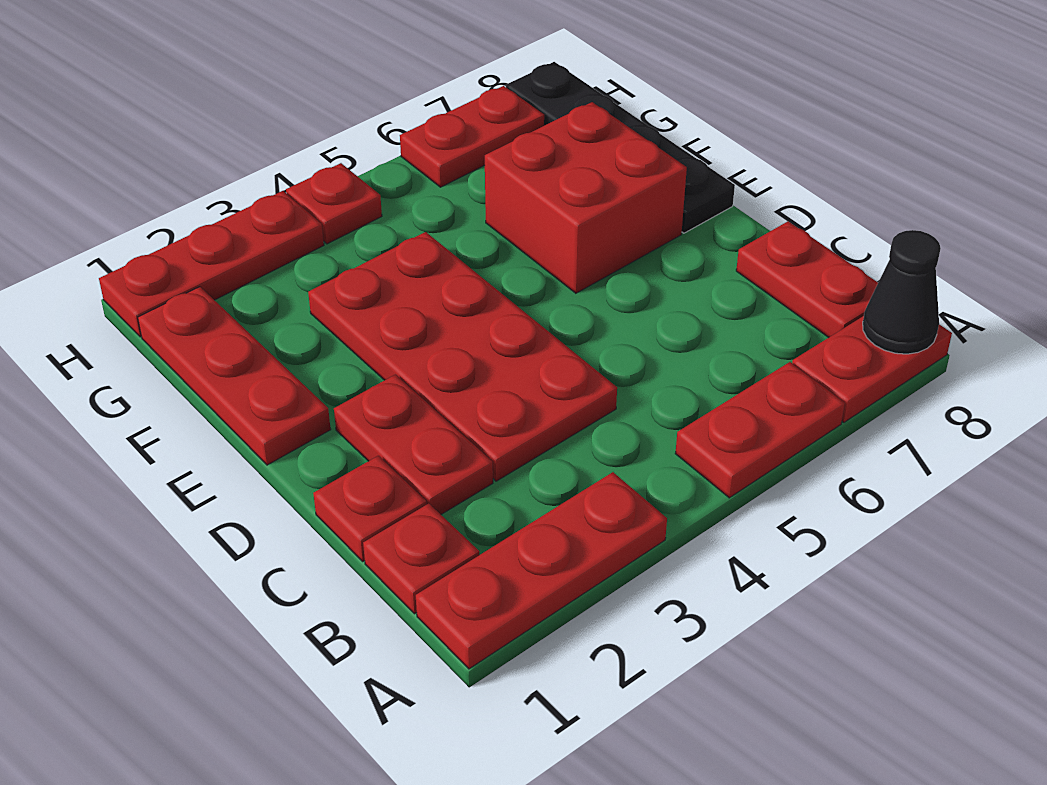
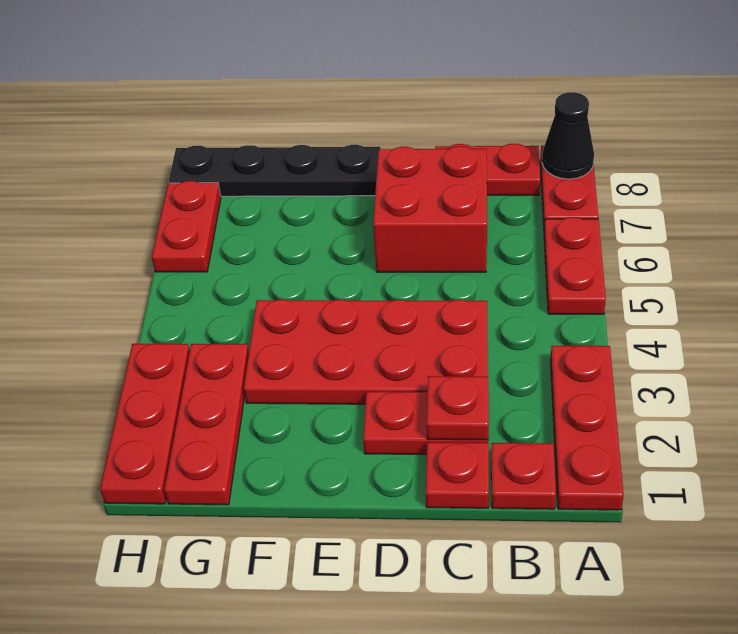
red plate E1:G1 level 1 -> red plate G1:G3 level 1
red brick E6:F7 level 1 -> red brick C6:D7 level 1
red plate H4 level 1 -> red plate C2 level 2

